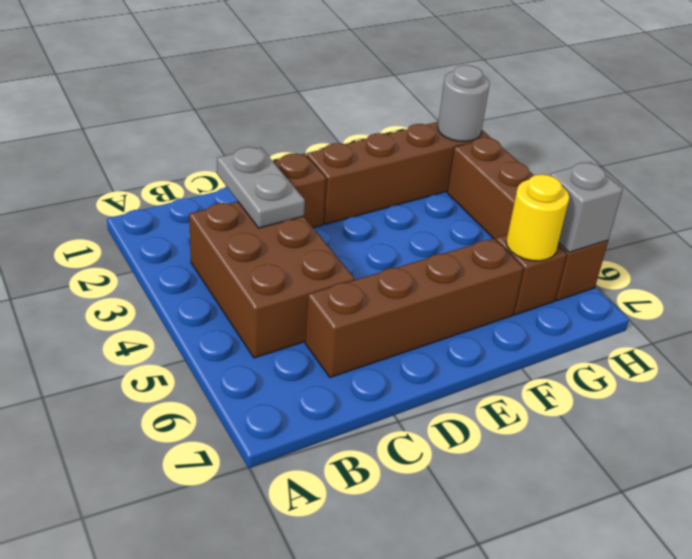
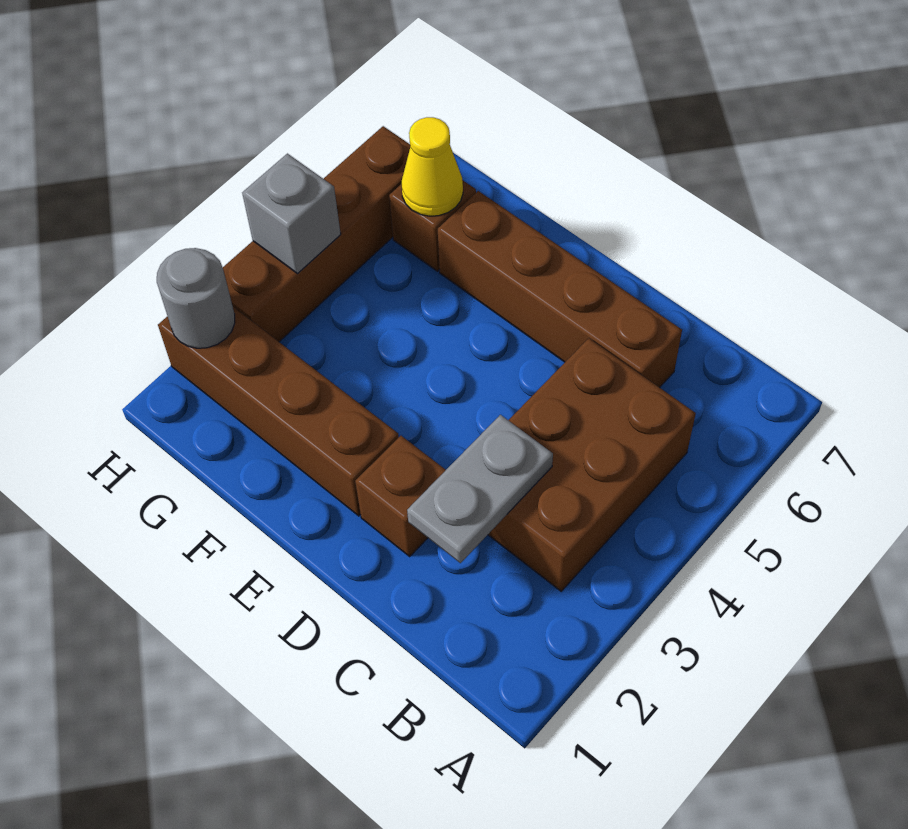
yellow round brick G6 level 2 -> yellow cone G6 level 2
grey brick H6 level 2 -> grey brick H4 level 2

